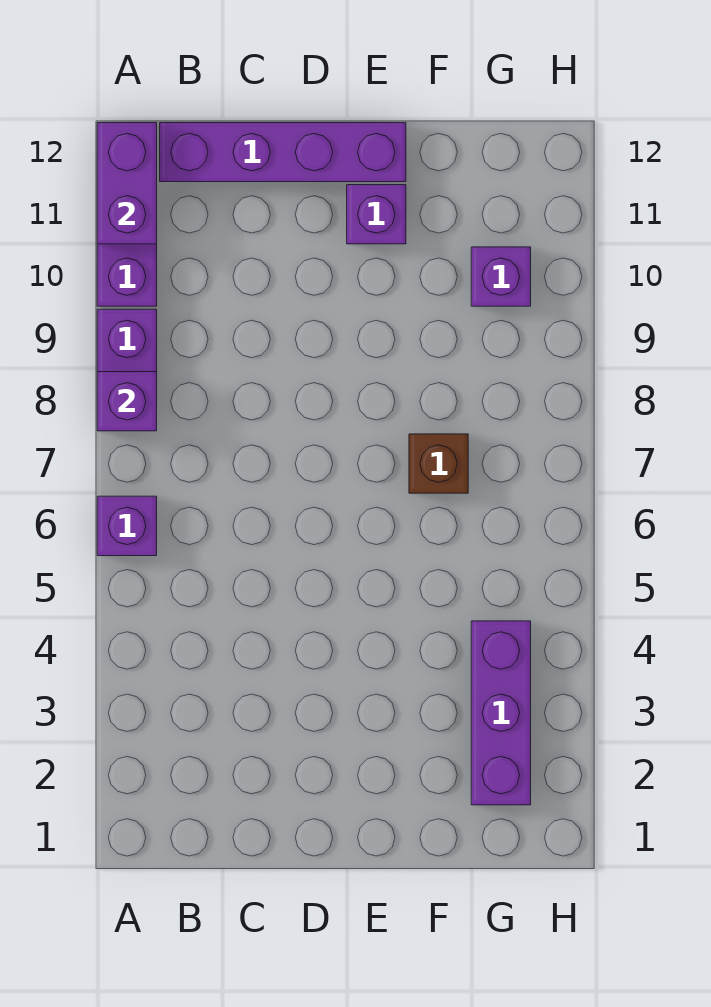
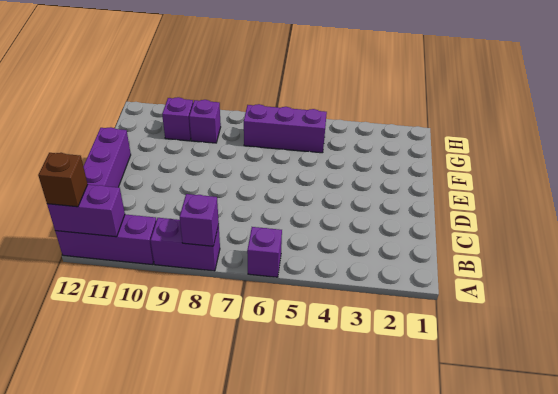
purple brick E11 level 1 -> purple brick G9 level 1
brown brick F7 level 1 -> brown brick A12 level 3
purple brick G2:G4 level 1 -> purple brick G5:G7 level 1

